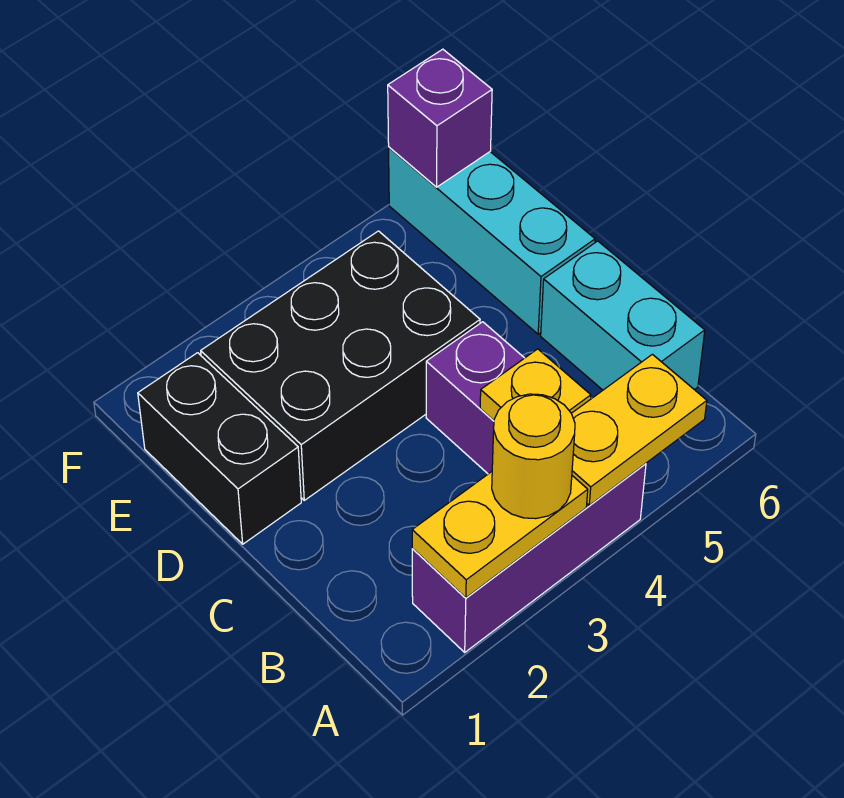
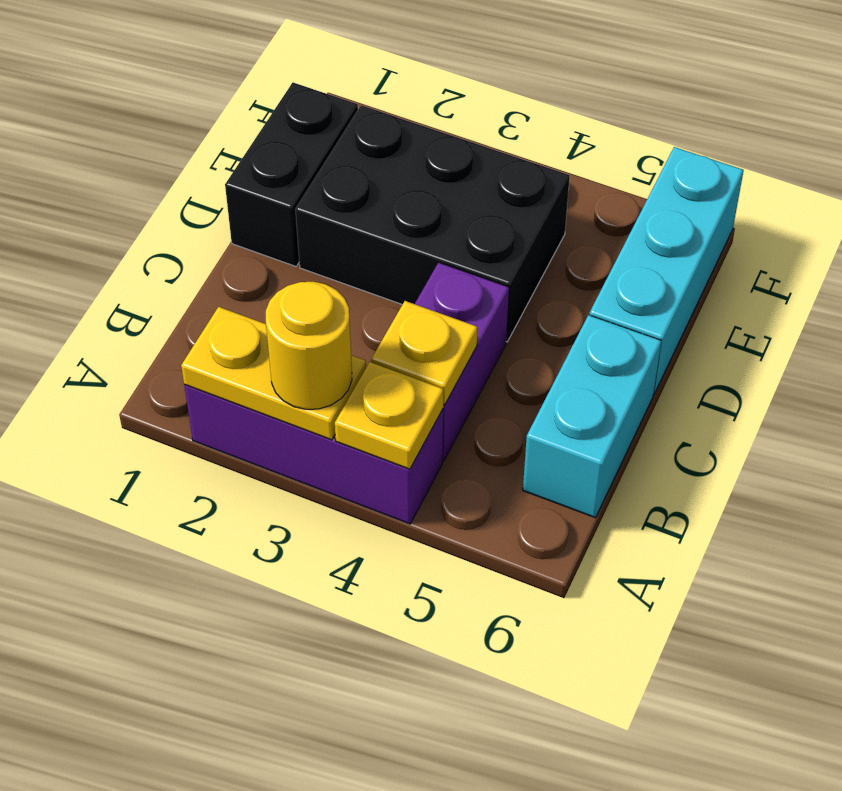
yellow plate A4:A5 level 2 -> yellow plate A4 level 2
purple brick F6 level 2 -> none

